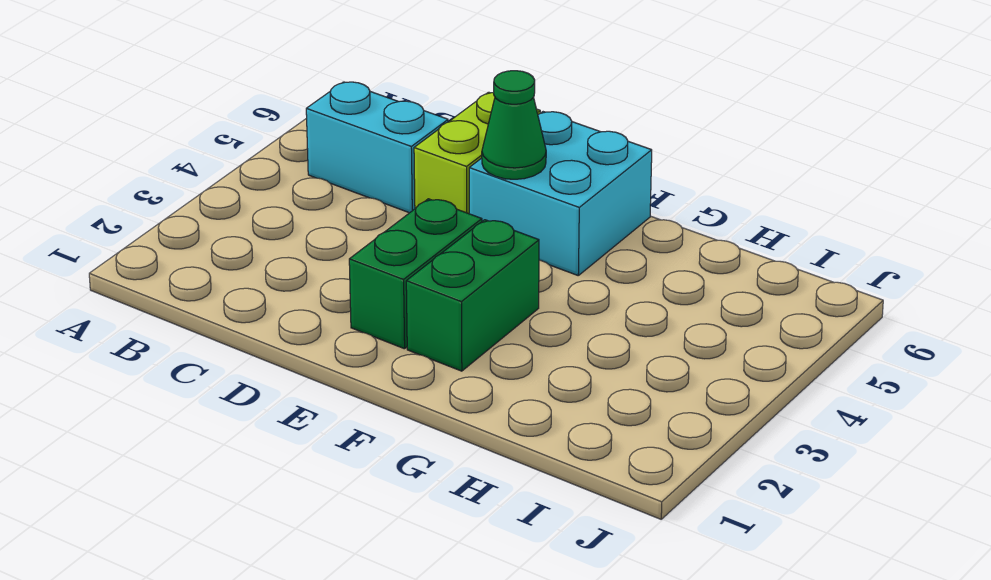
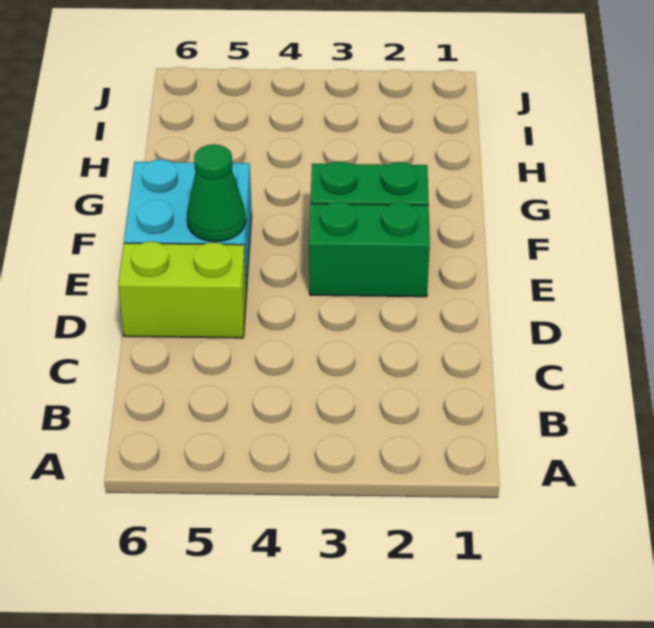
cyan brick B5:C5 level 1 -> none

